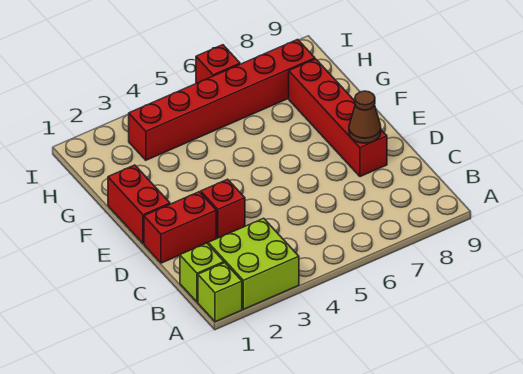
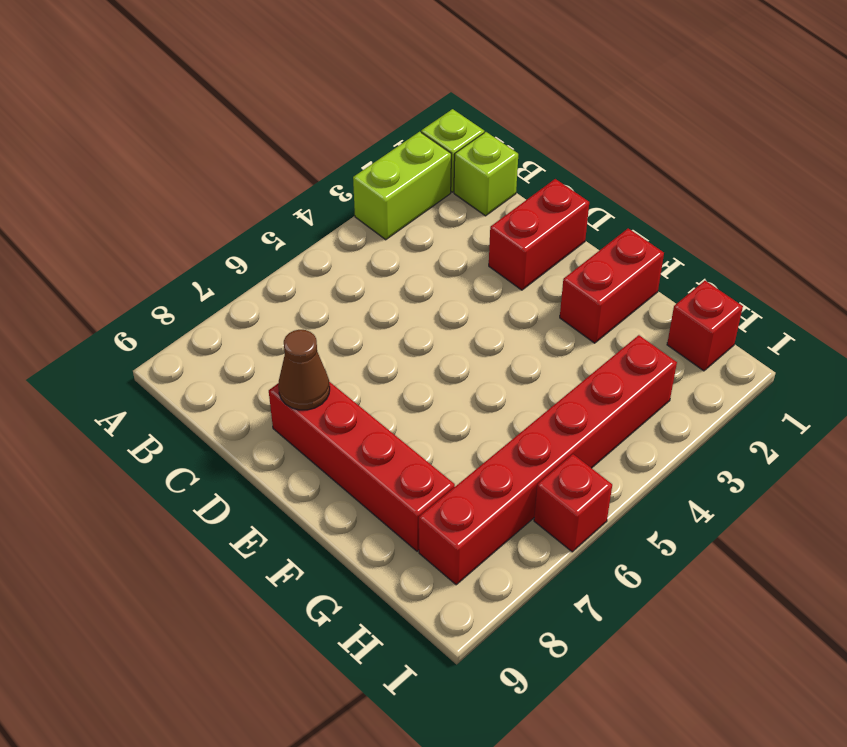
lime brick A2:B3 level 1 -> lime brick A2:A3 level 1
red brick D3 level 1 -> red brick H1 level 1
red brick E1:F1 level 1 -> red brick F1:F2 level 1

